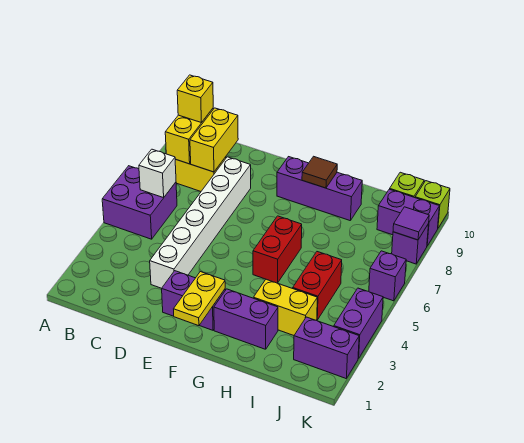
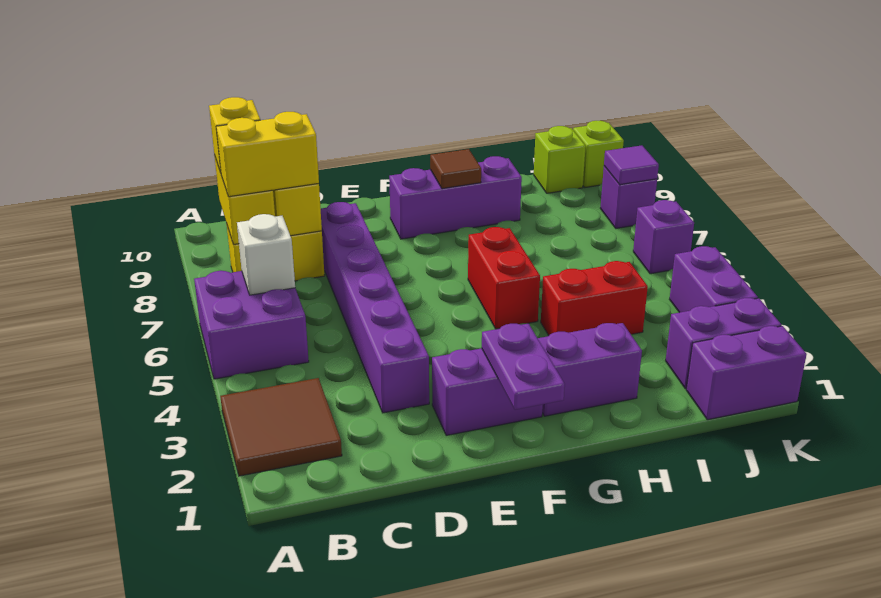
none -> brown tile A2:B3 level 1
white brick D3:D8 level 1 -> purple brick D3:D8 level 1
yellow plate F1:F2 level 2 -> purple plate F1:F2 level 2
yellow brick H3:I3 level 1 -> yellow brick B8:C8 level 3
red brick I4:I5 level 1 -> red brick H4:I4 level 1
purple brick J9:K9 level 1 -> purple brick J1:K1 level 1

